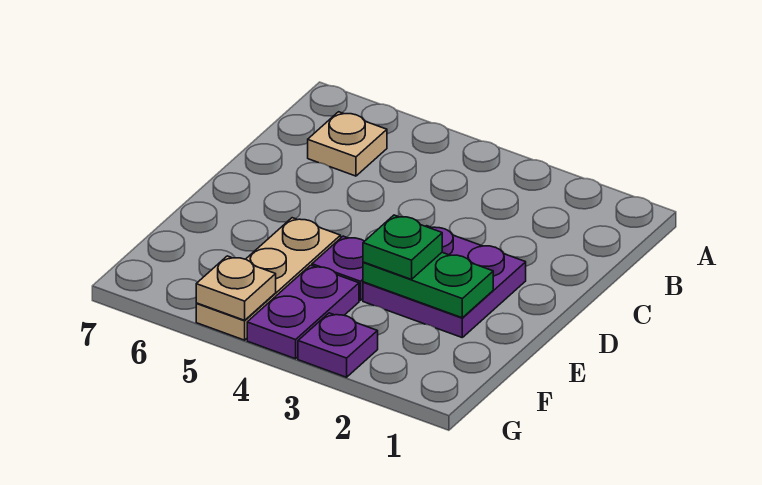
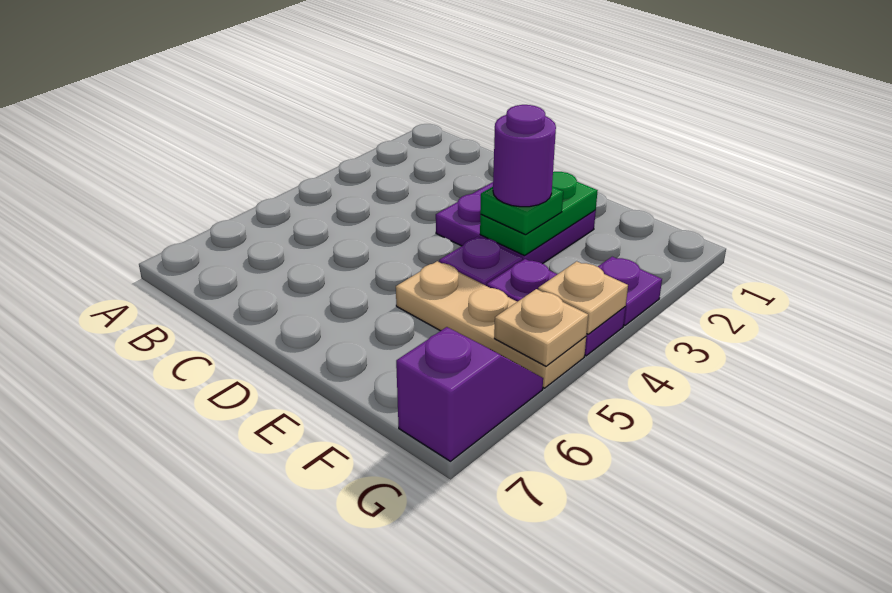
tan plate B6 level 1 -> tan plate G4 level 2
none -> purple round brick E3 level 4
none -> purple slope G6:G7 level 1 top 7

